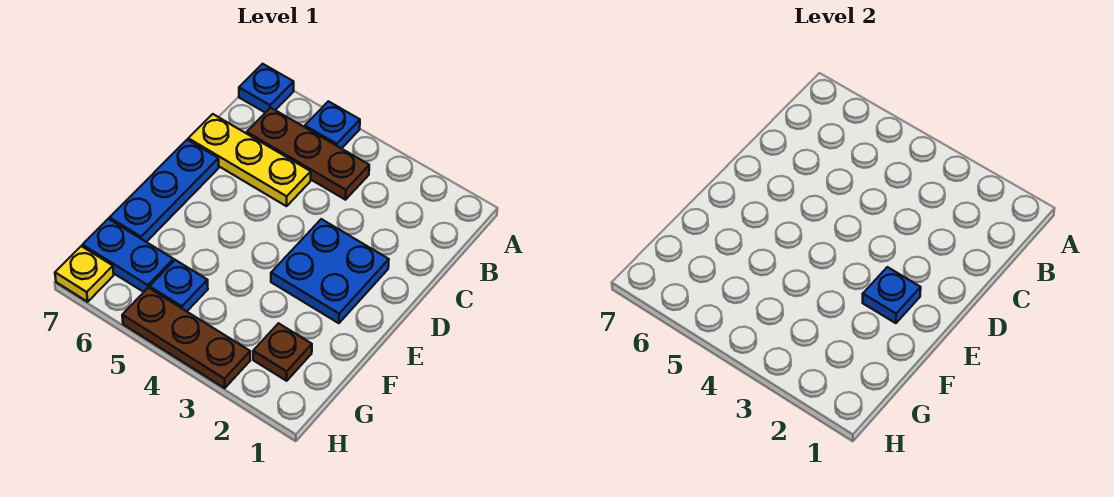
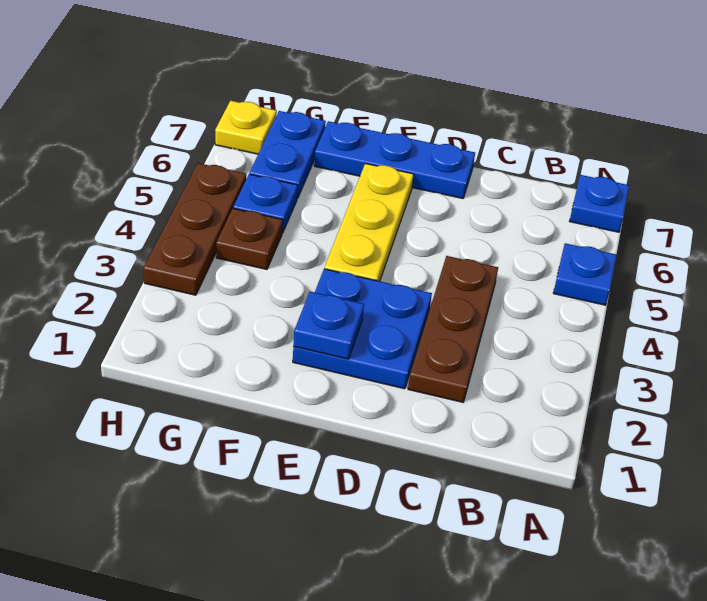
brown plate B4:B6 level 1 -> brown plate C2:C4 level 1
yellow plate C5:C7 level 1 -> yellow plate E4:E6 level 1
brown plate G2 level 1 -> brown plate G4 level 1

